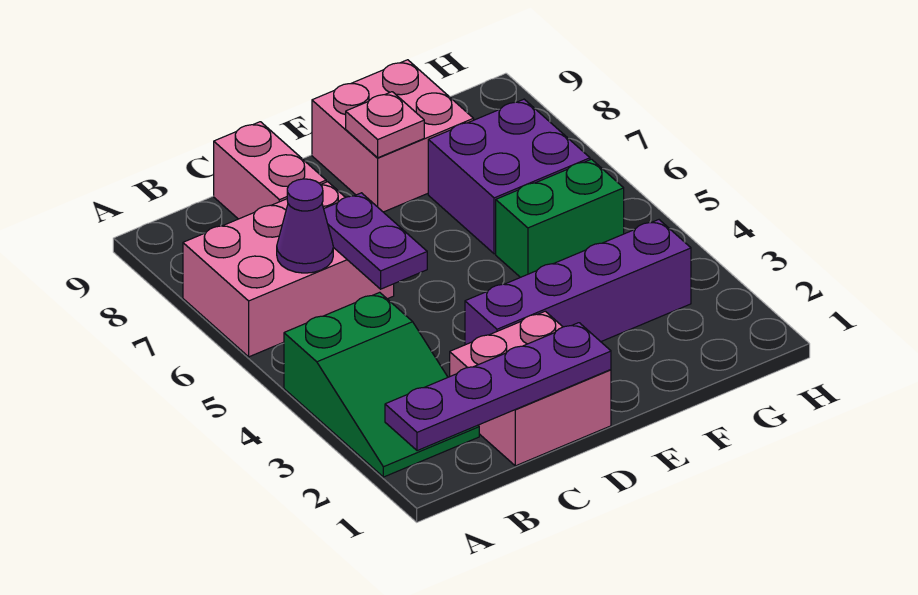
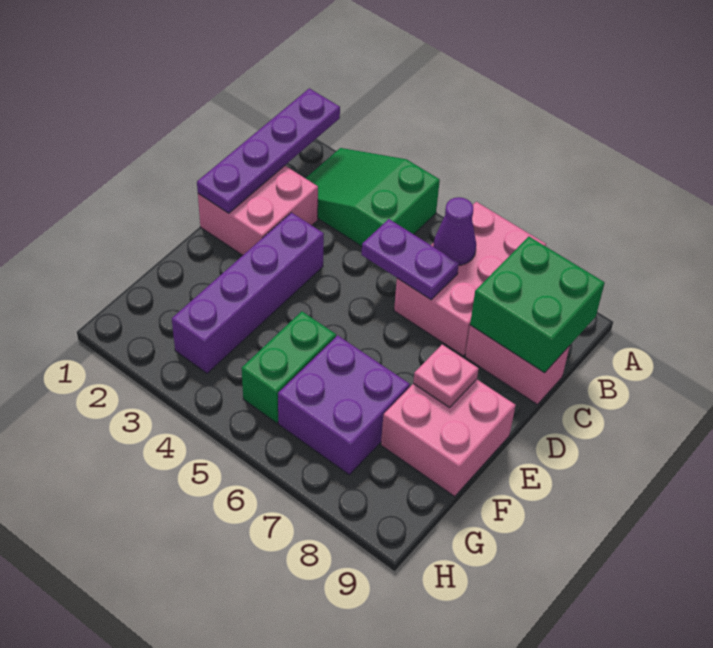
none -> green brick B8:C9 level 2

